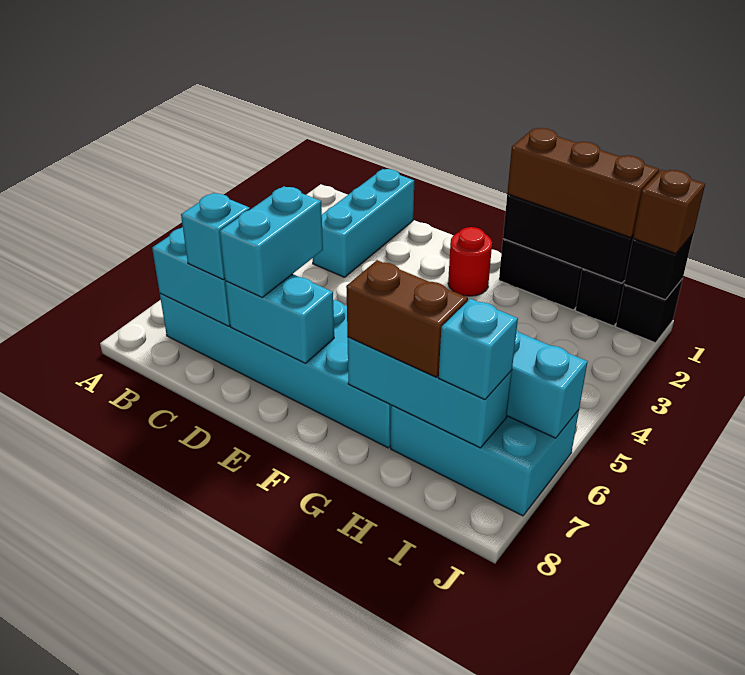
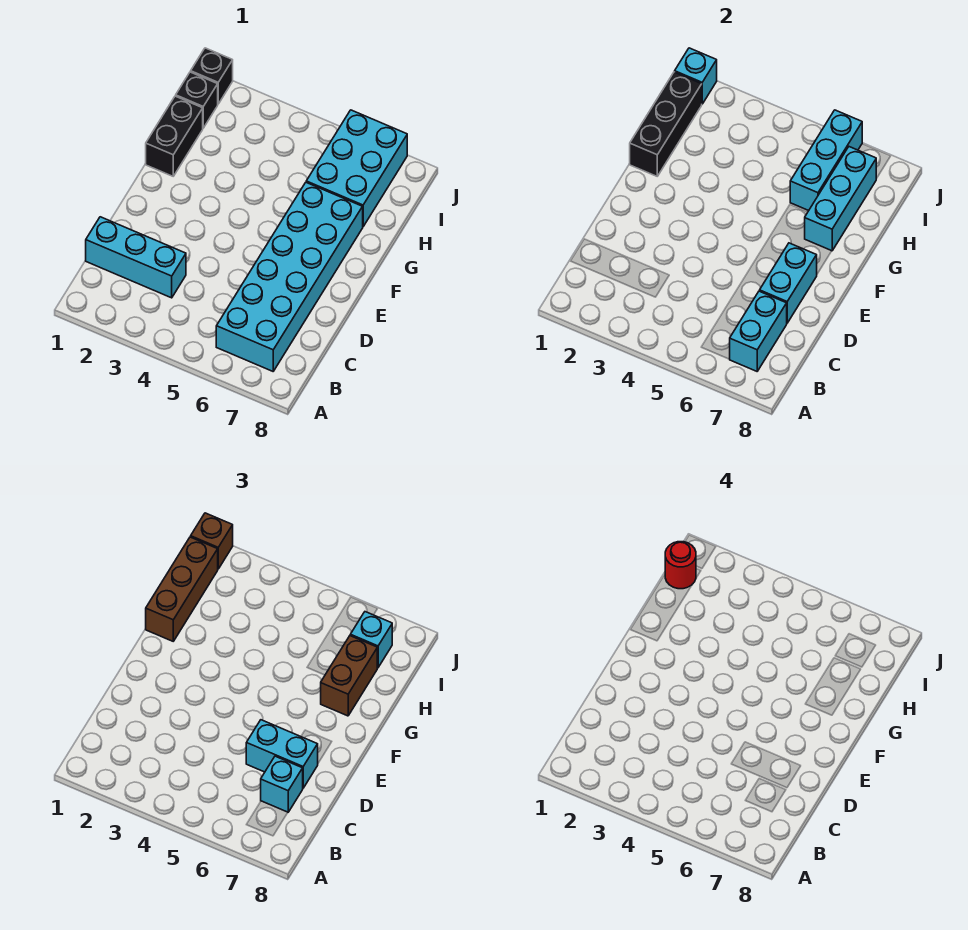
red round brick F2 level 1 -> red round brick I1 level 4
black brick J1 level 2 -> cyan brick J1 level 2

